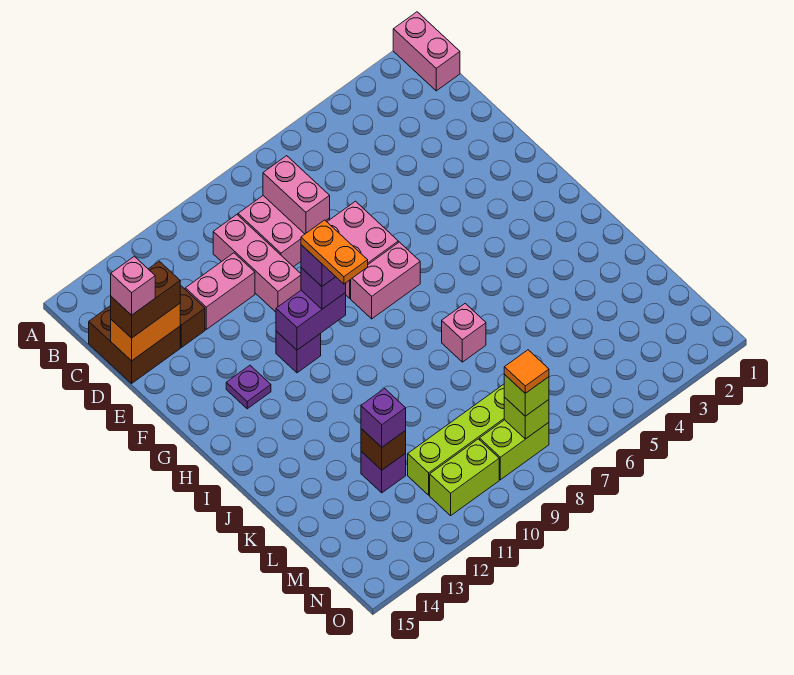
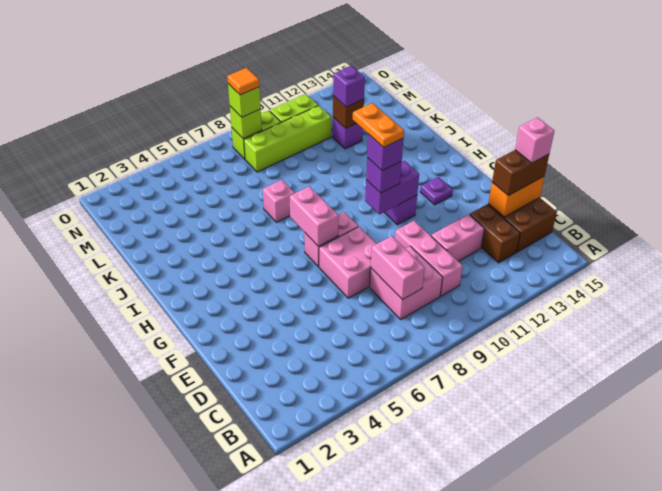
pink brick A1:B1 level 1 -> pink brick G7:H7 level 2

